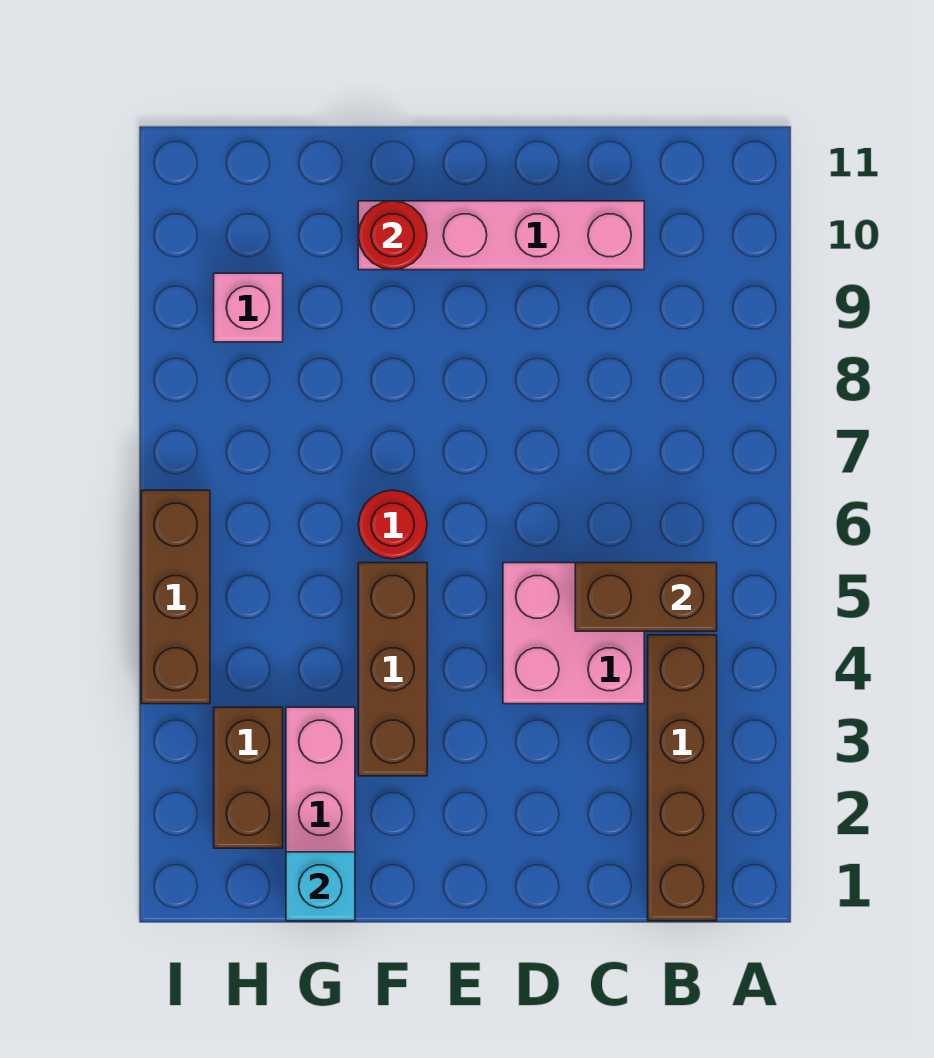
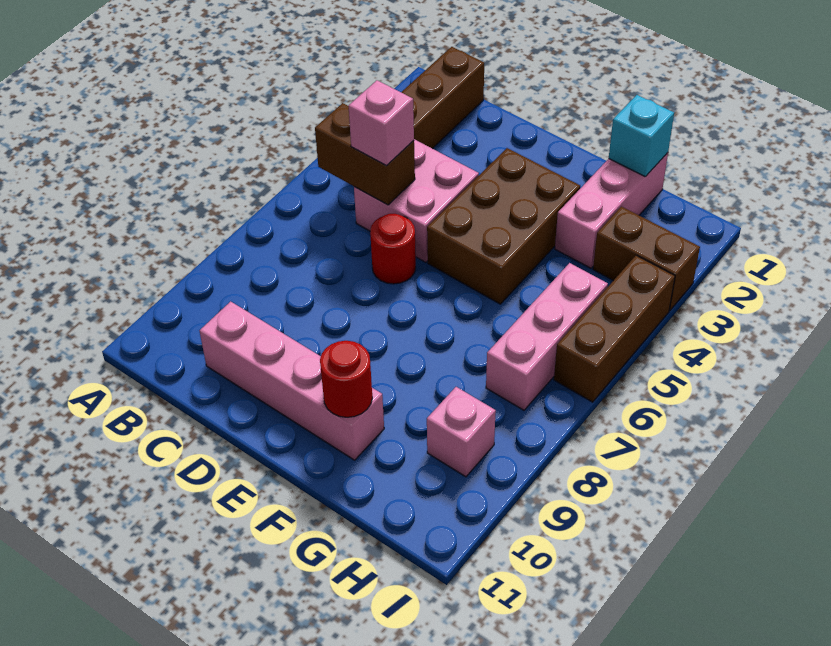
none -> pink brick C5 level 3
brown brick F3:F5 level 1 -> brown brick E3:F5 level 1
red round brick F6 level 1 -> red round brick D6 level 1
brown brick H2:H3 level 1 -> brown brick H3:I3 level 1
none -> pink brick H5:H7 level 1

